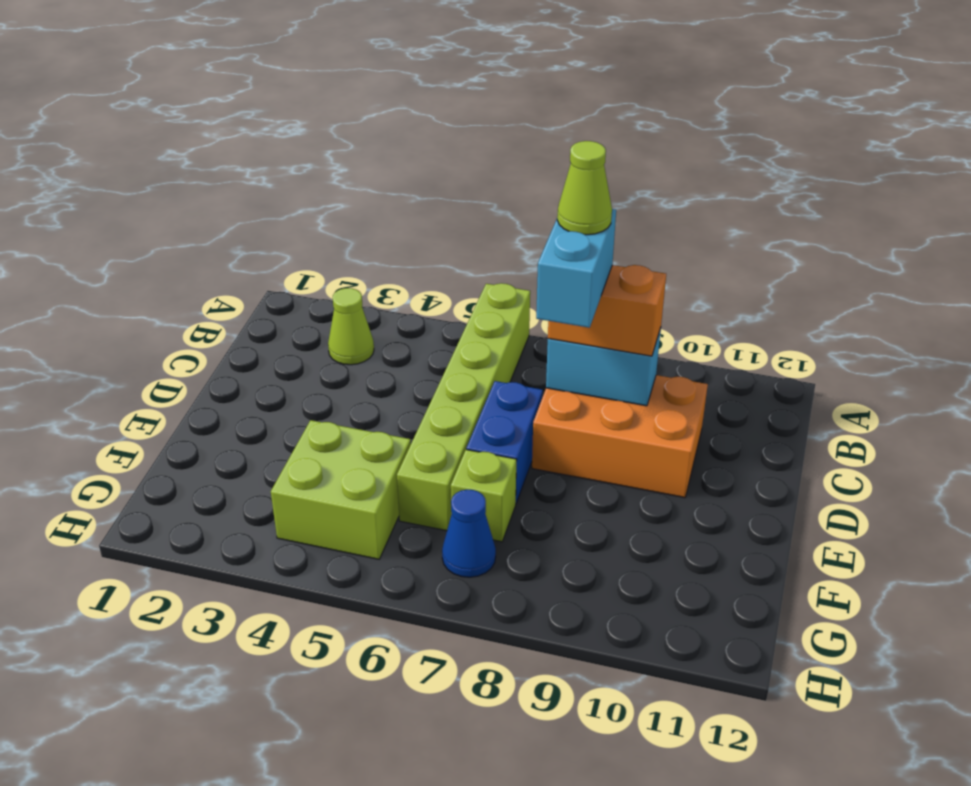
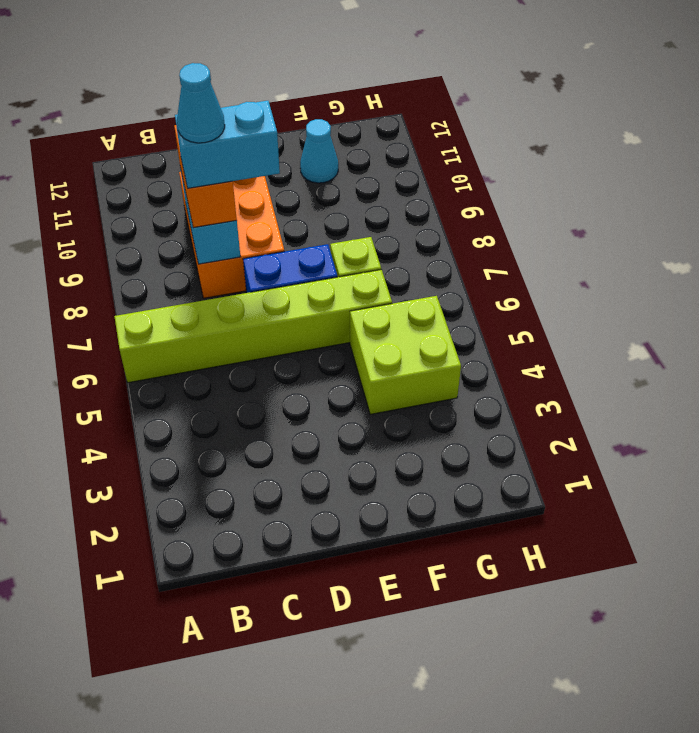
lime cone B3 level 1 -> none
lime cone C8 level 5 -> cyan cone C8 level 5
none -> cyan cone F11 level 1
blue cone G7 level 1 -> none

